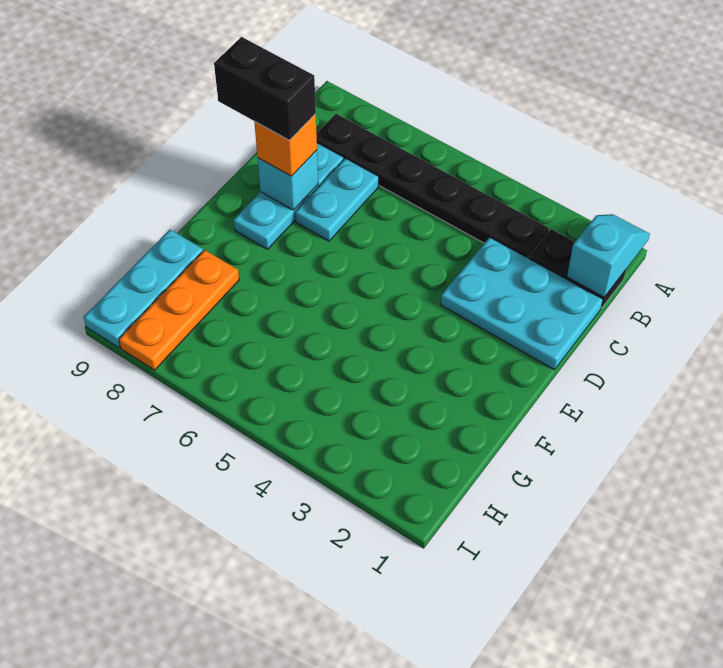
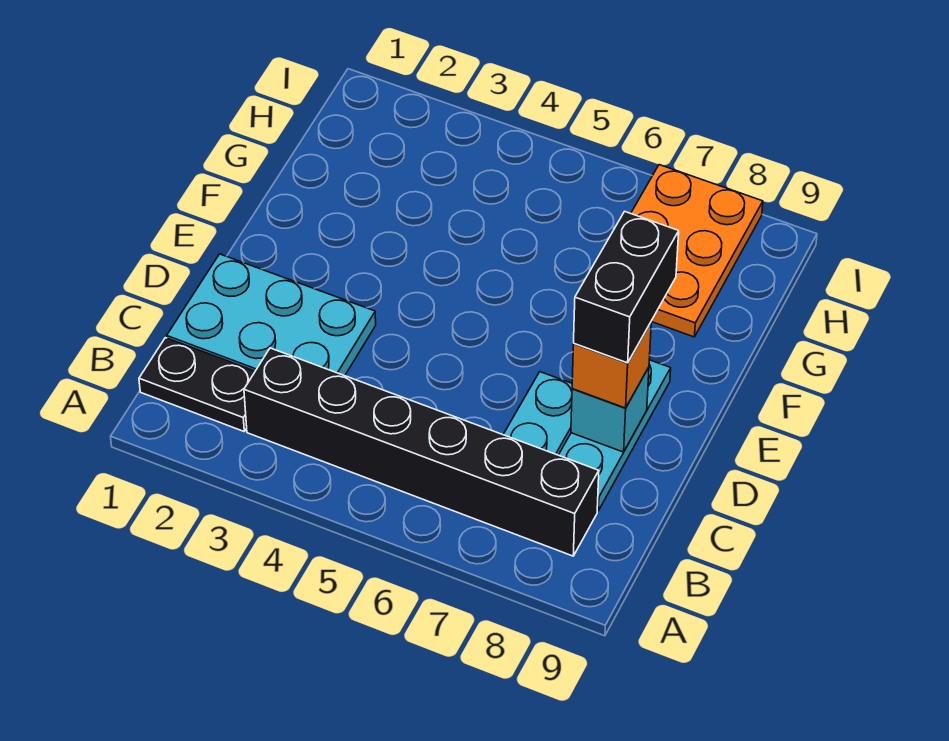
cyan slope A1:B1 level 2 top B -> none
black plate B3:B8 level 1 -> black brick B3:B8 level 1
black brick D8:D9 level 4 -> black brick D8:E8 level 4
orange plate G8:I8 level 1 -> orange plate G7:I8 level 1
cyan plate G9:I9 level 1 -> none

